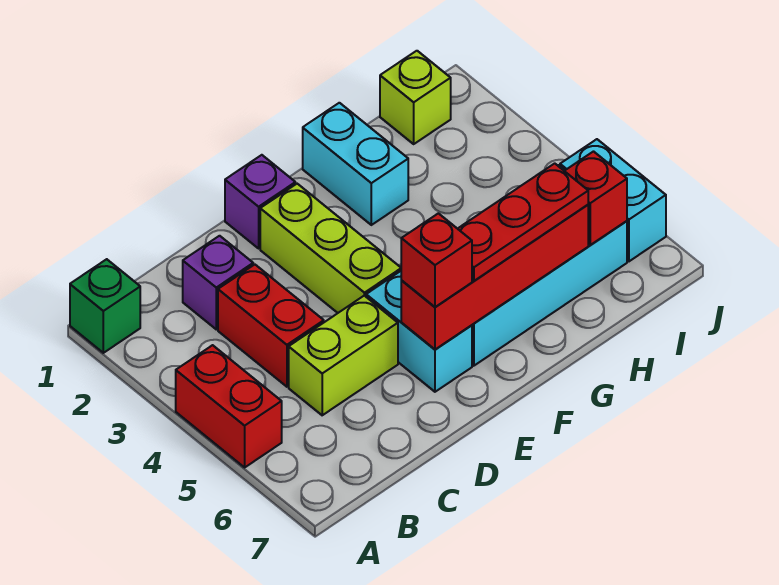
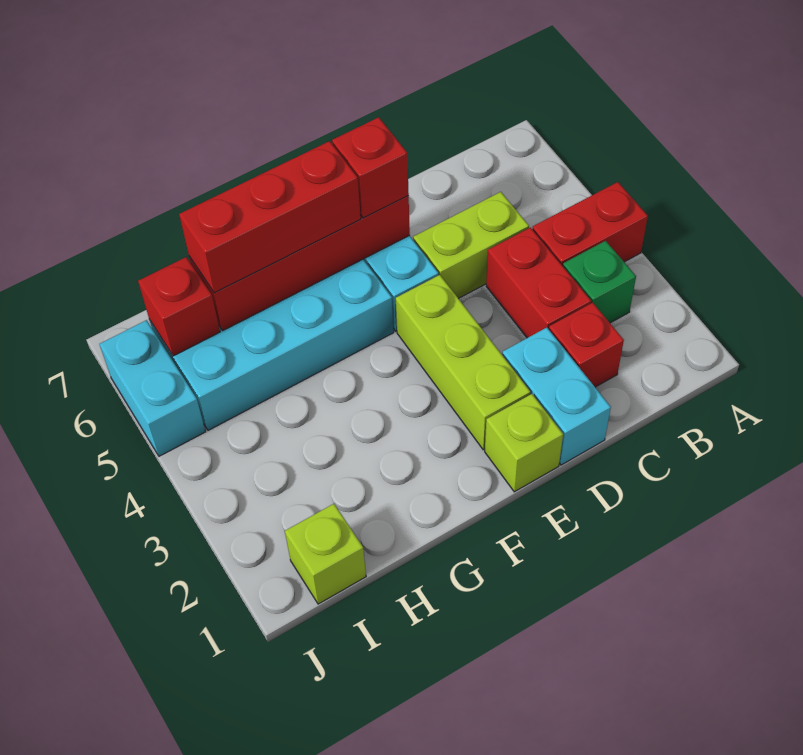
green brick A1 level 1 -> green brick B3 level 1
red brick A4:A5 level 1 -> red brick A4:B4 level 1
purple brick C2 level 1 -> red brick C2 level 1
purple brick E1 level 1 -> lime brick E1 level 1
red plate F6:H6 level 3 -> red brick F6:H6 level 3
cyan brick G1:G2 level 1 -> cyan brick D1:D2 level 1

